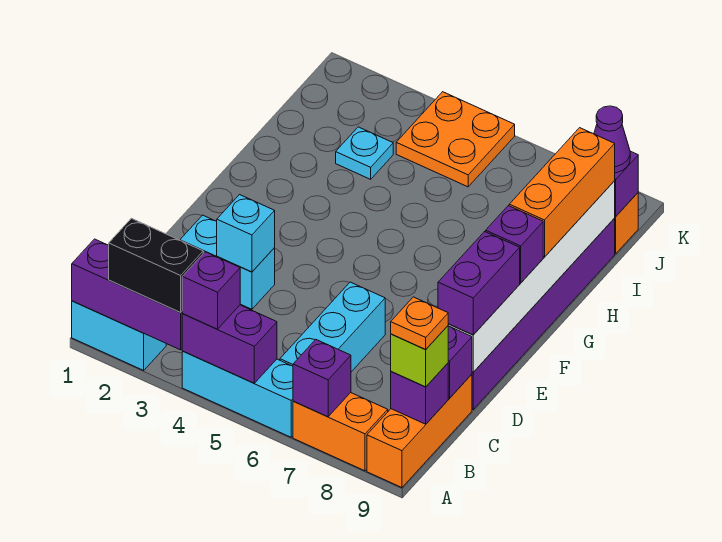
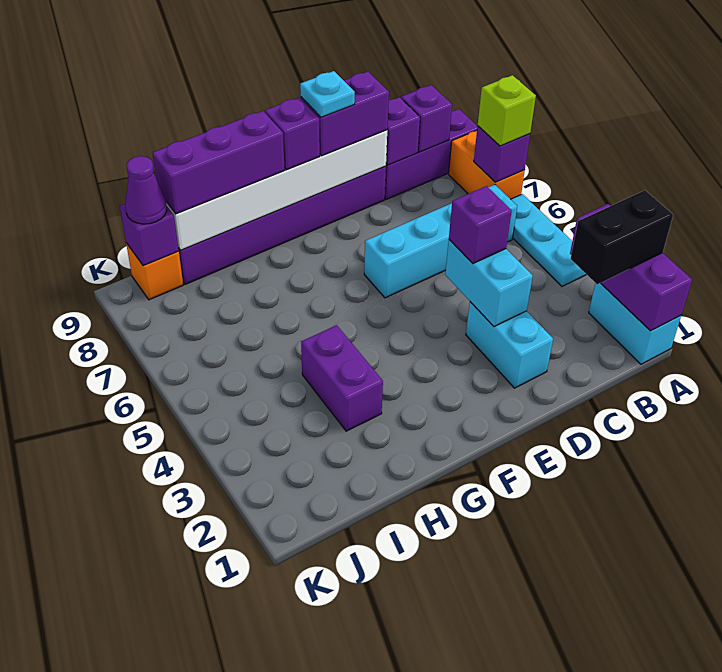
black brick A2:A3 level 3 -> black brick A2:B2 level 3
cyan brick A4:A6 level 1 -> cyan plate A4:A6 level 1
purple brick A4:A5 level 2 -> purple brick H3:H4 level 1
purple brick A4 level 3 -> purple brick D4 level 3
orange brick A9:C9 level 1 -> purple brick A9:C9 level 1
cyan brick B6:D6 level 1 -> cyan brick B6:E6 level 1
lime brick B9 level 3 -> lime brick A7 level 3
orange plate B9 level 4 -> none
cyan brick D3 level 2 -> cyan brick D3:D4 level 2
orange brick G9:I9 level 3 -> purple brick G9:I9 level 3
cyan plate I3 level 1 -> cyan plate E9 level 4
orange plate J4:K5 level 1 -> none

